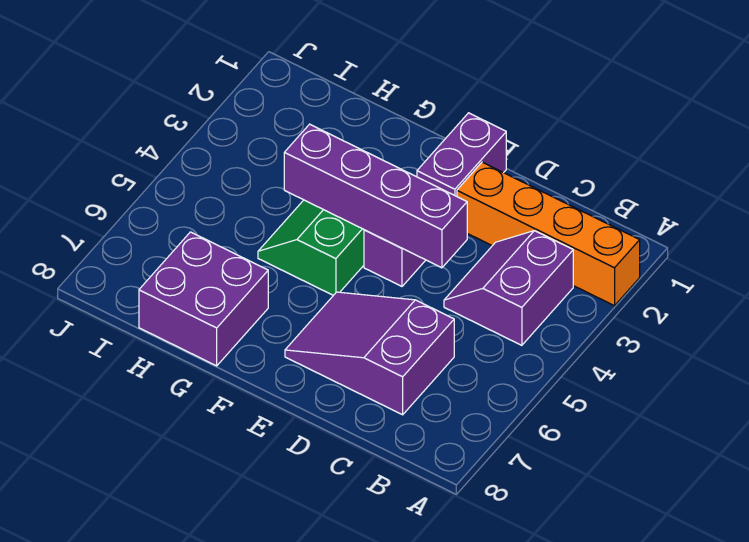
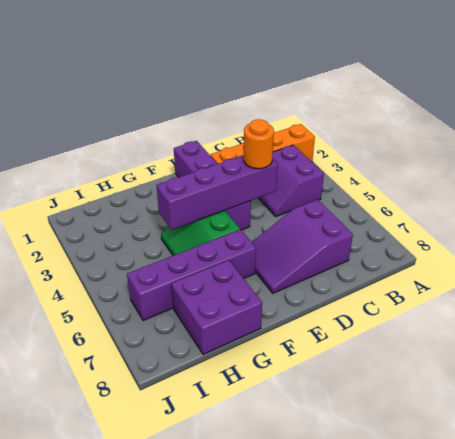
none -> orange round brick D4 level 3
none -> purple brick F6:I6 level 1

